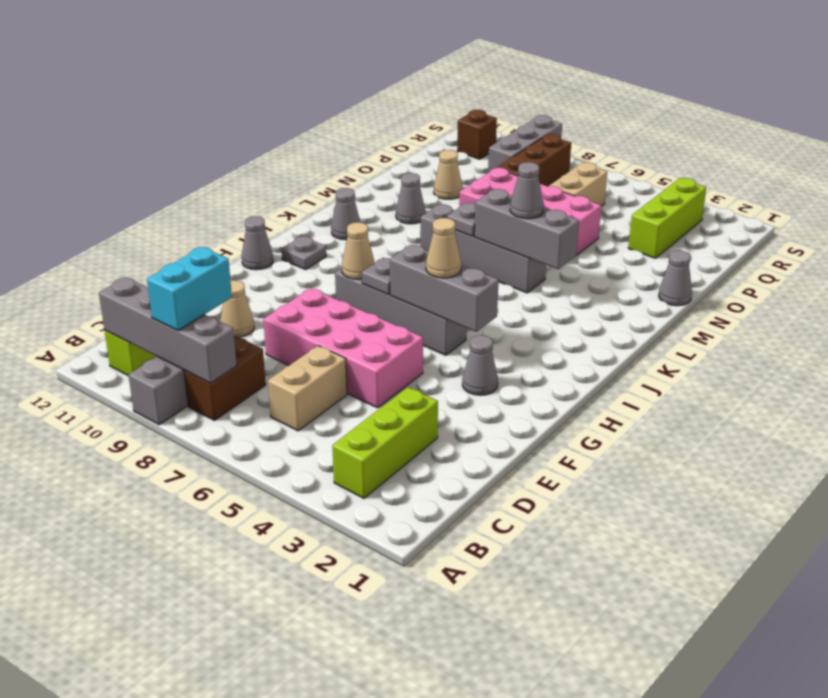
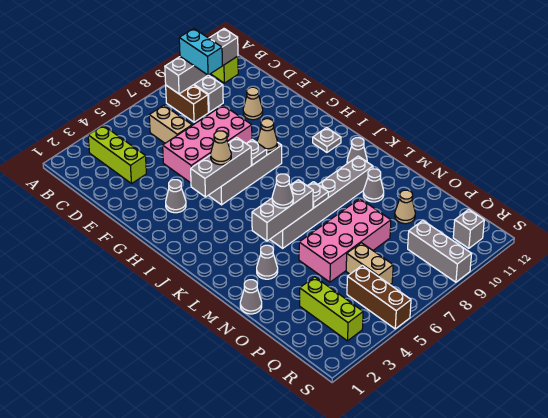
grey cone H12 level 1 -> grey cone M3 level 1
grey brick L5:L8 level 1 -> grey brick L5:L10 level 1
brown brick P8:R8 level 1 -> brown brick Q5:S5 level 1
brown brick R11 level 1 -> grey brick R11 level 1

